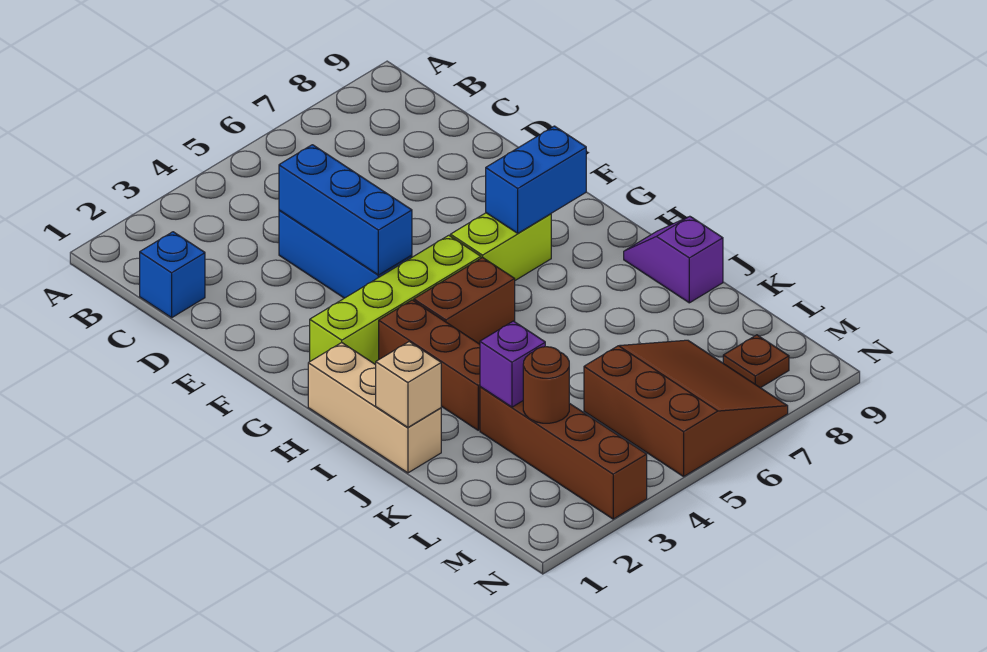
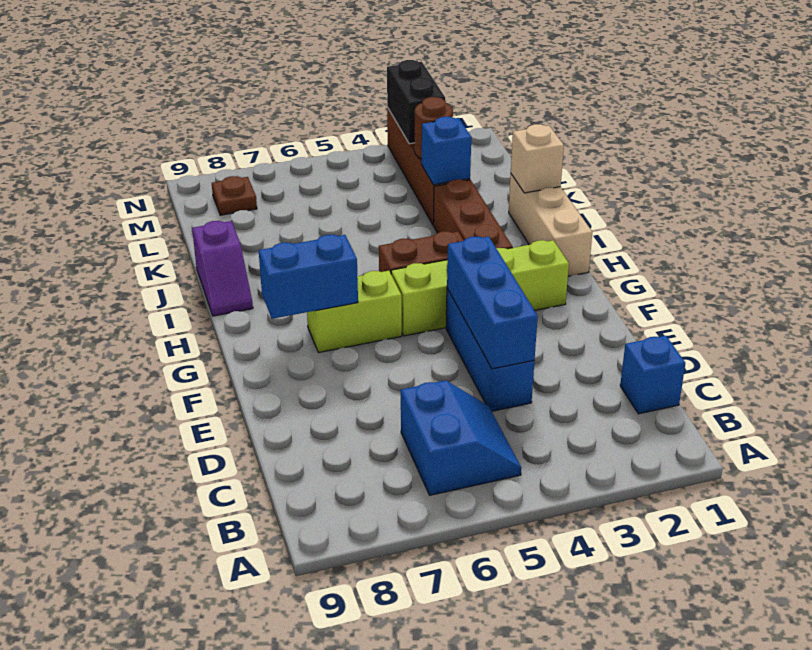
none -> blue slope B5:C6 level 1 top 6
purple brick K3 level 2 -> blue brick K3 level 2
brown slope L5:N7 level 1 top 5 -> none
none -> black brick M3:N3 level 2

